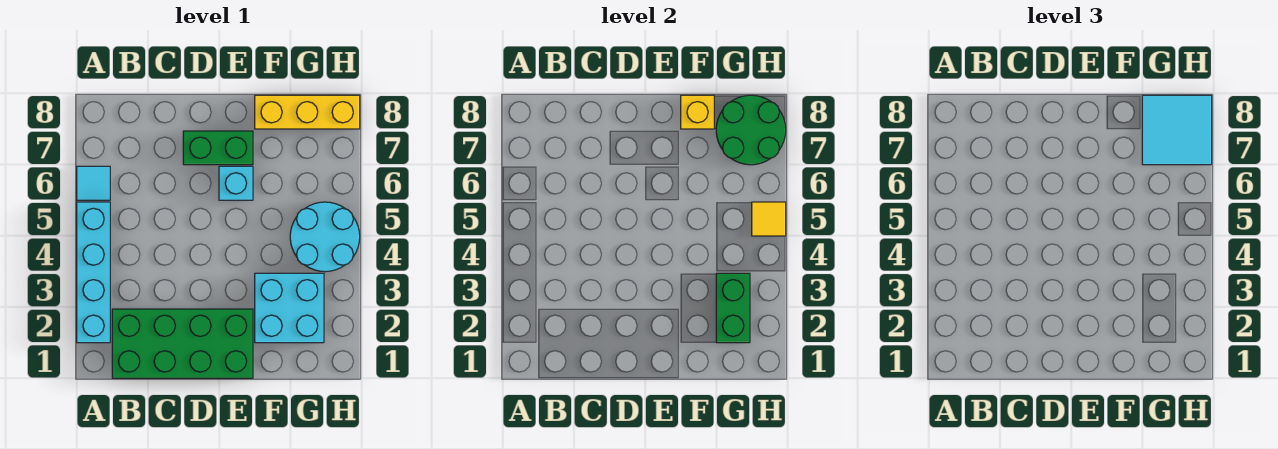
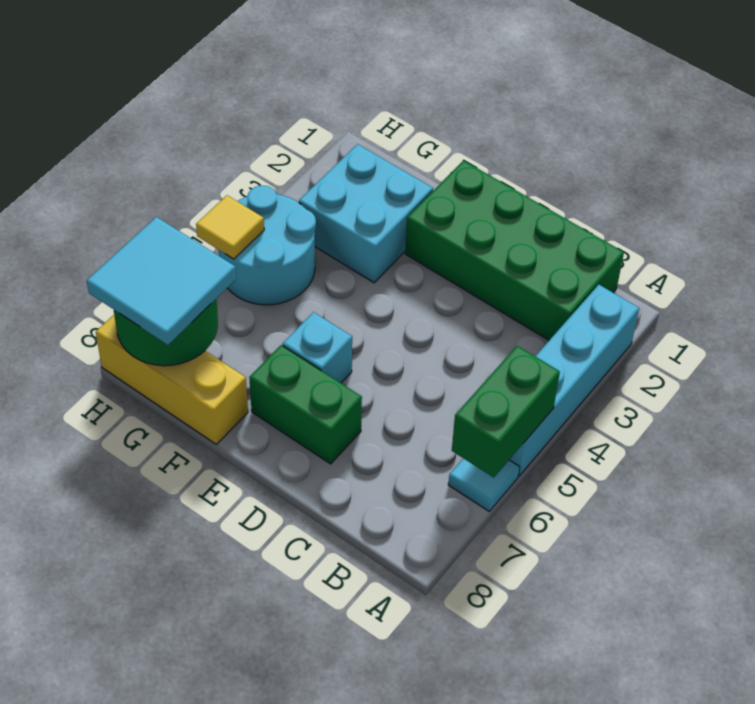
yellow brick F8 level 2 -> none
green brick G2:G3 level 2 -> green brick A5:A6 level 2

